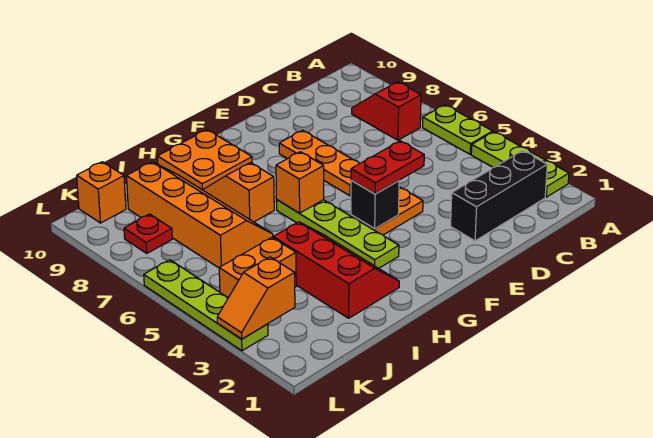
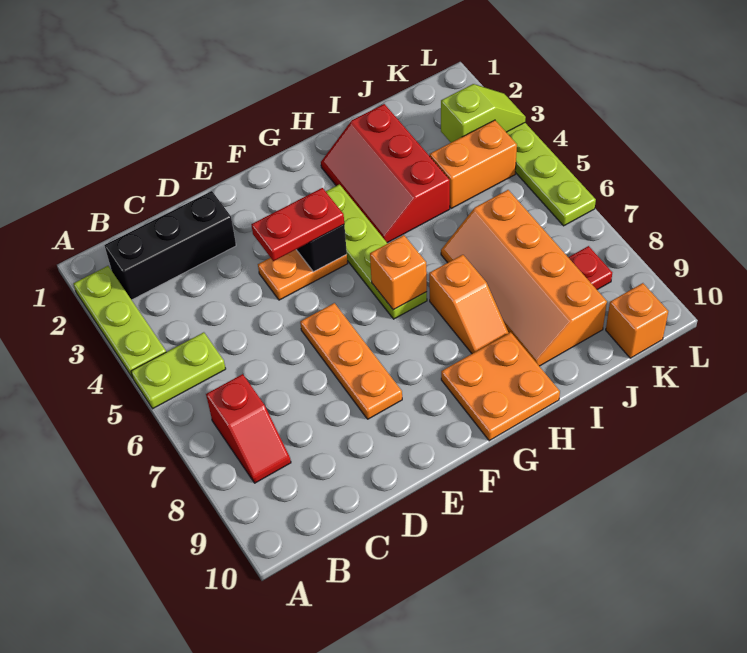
lime plate A5:A6 level 1 -> lime plate A5:B5 level 1
orange slope K3:L3 level 2 top K -> lime slope K3:L3 level 2 top K

